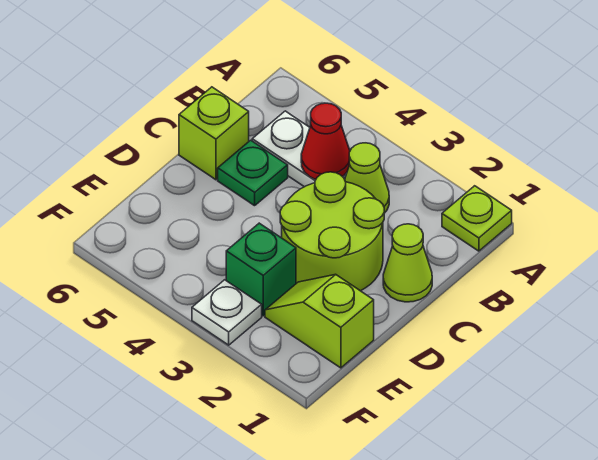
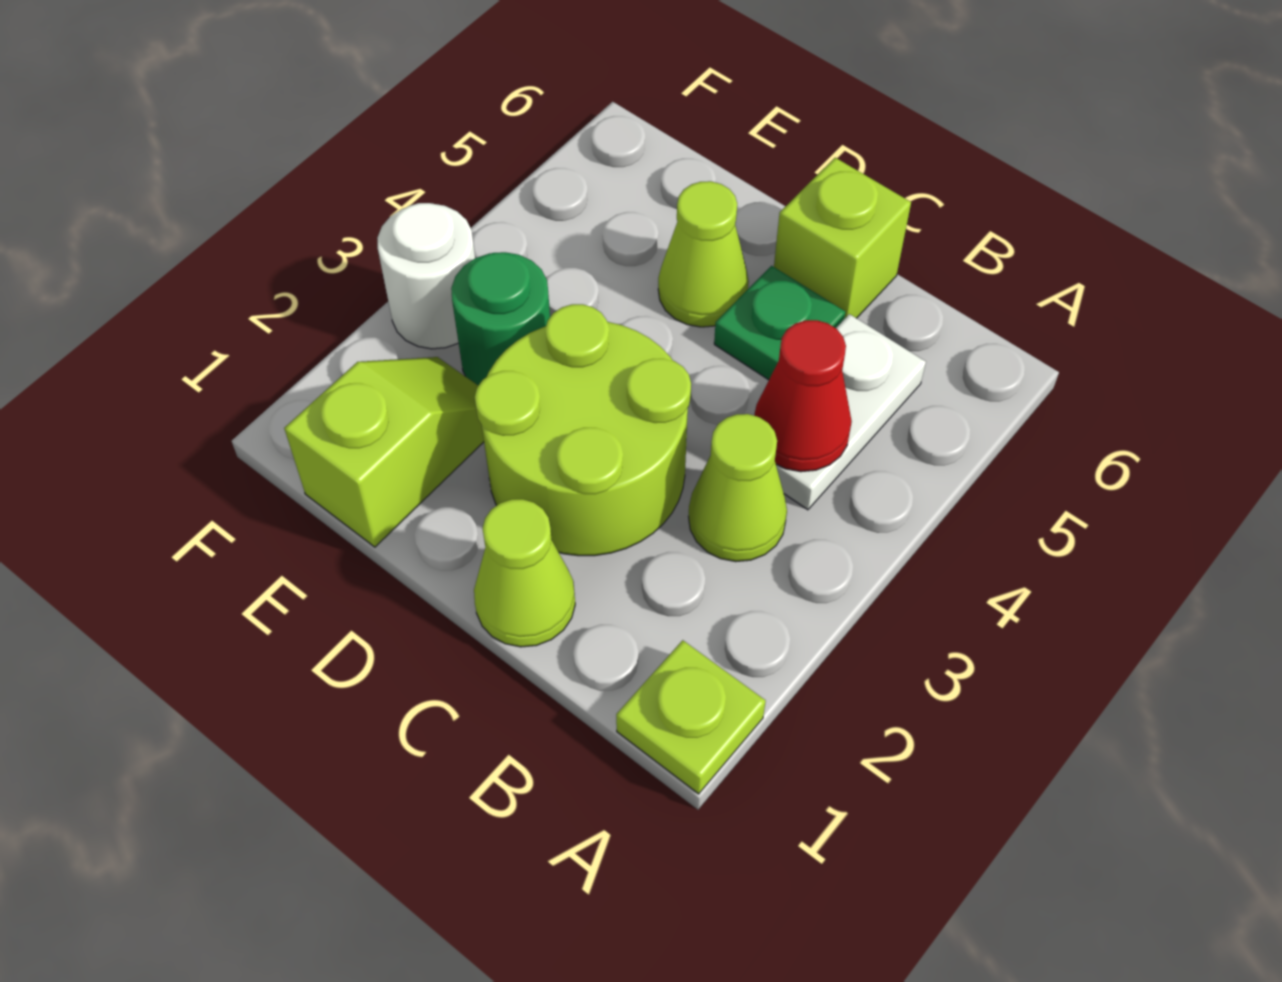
none -> lime cone D5 level 1
green brick E3 level 1 -> green round brick E3 level 1
white plate F3 level 1 -> white round brick F3 level 1

